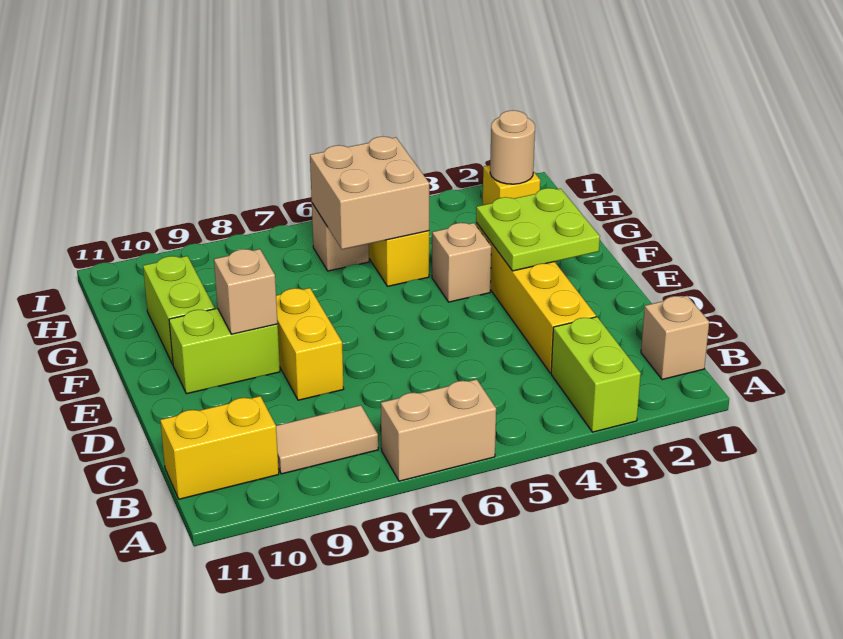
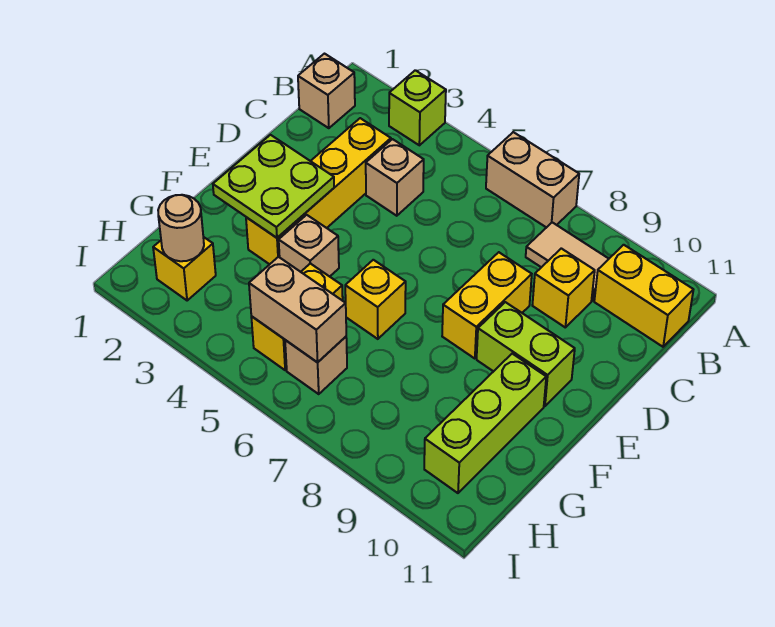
lime brick A3:B3 level 1 -> lime brick A3 level 1
none -> yellow brick C9 level 1
tan brick E9 level 2 -> tan brick C4 level 1
none -> yellow brick F6 level 1
lime brick F10:G10 level 1 -> lime brick F10:H10 level 1
tan brick G5:H6 level 2 -> tan brick H5:H6 level 2

